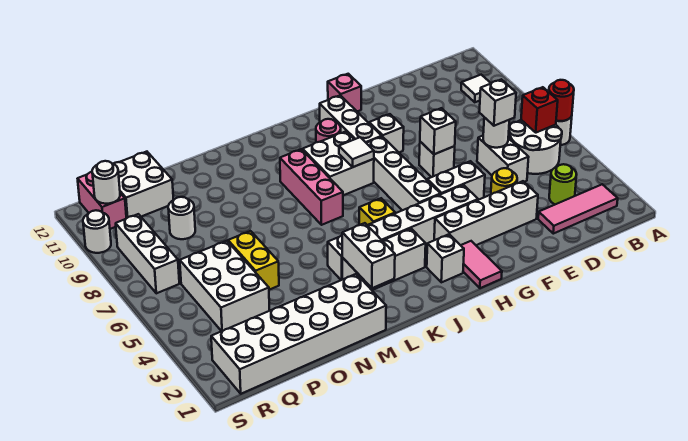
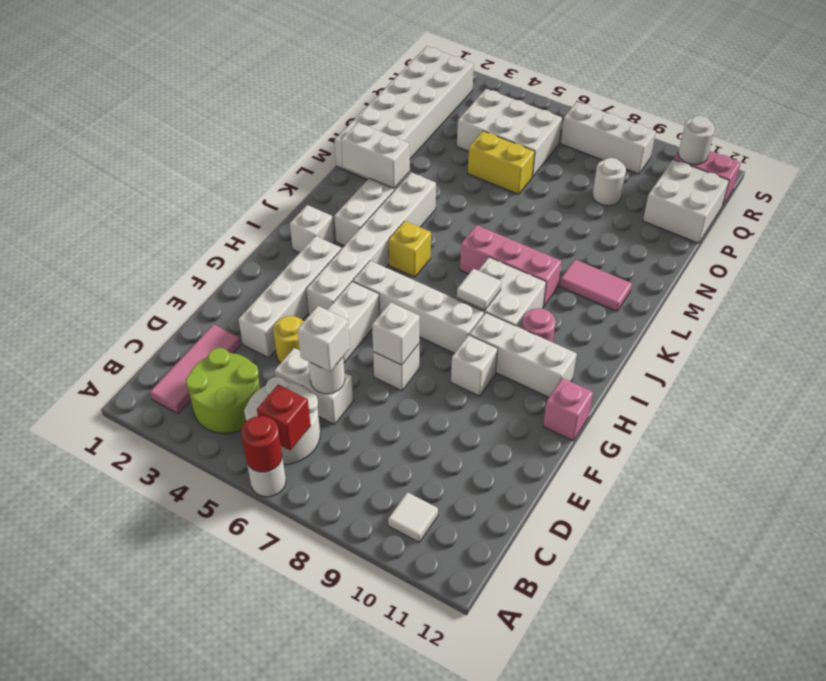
lime round brick C3 level 1 -> lime round brick B3:C4 level 1
pink tile H1:H2 level 1 -> pink tile L10:L11 level 1
white round brick S10 level 1 -> none

